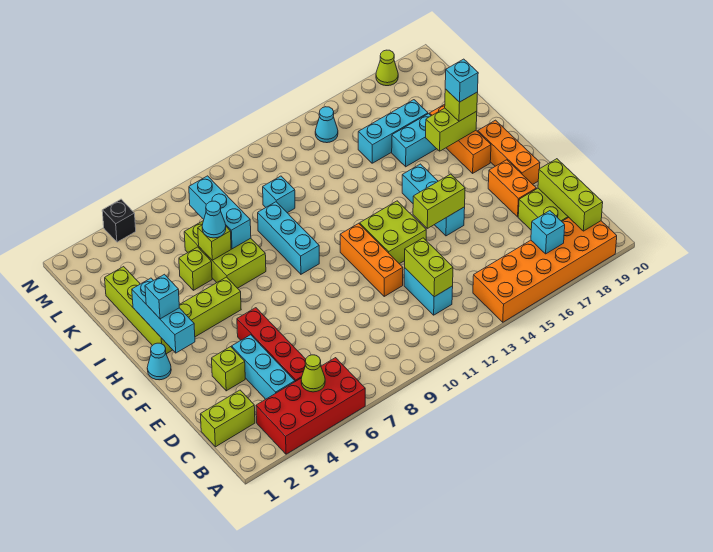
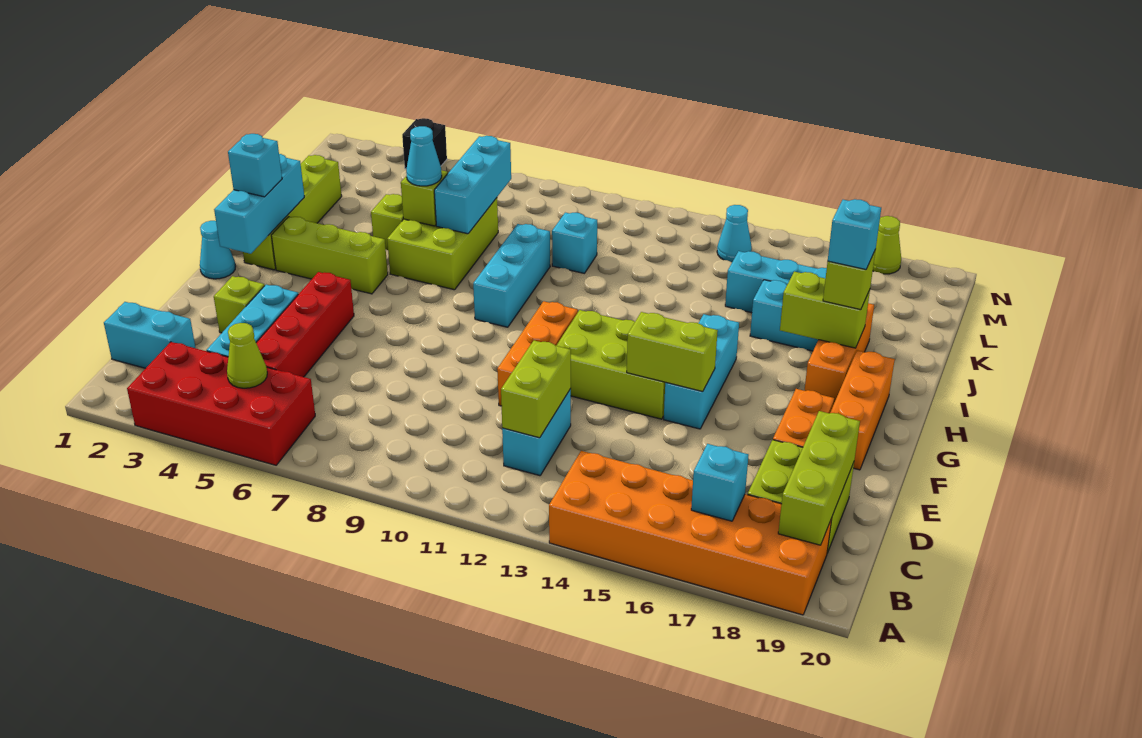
lime brick C1:C2 level 1 -> cyan brick C1:C2 level 1
lime brick F12:G13 level 1 -> lime brick F12:G14 level 1

